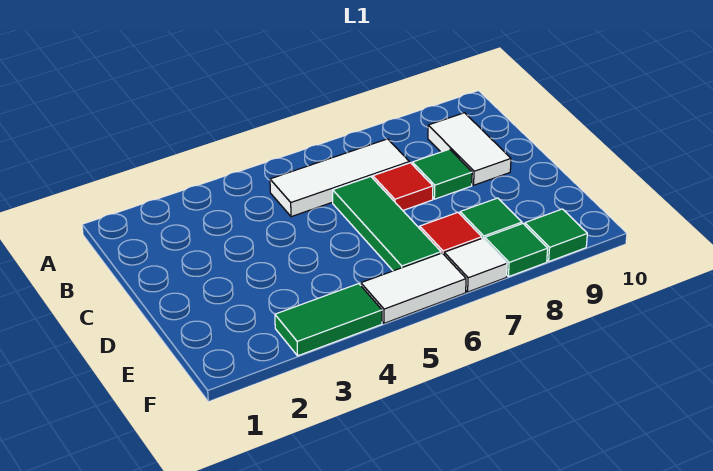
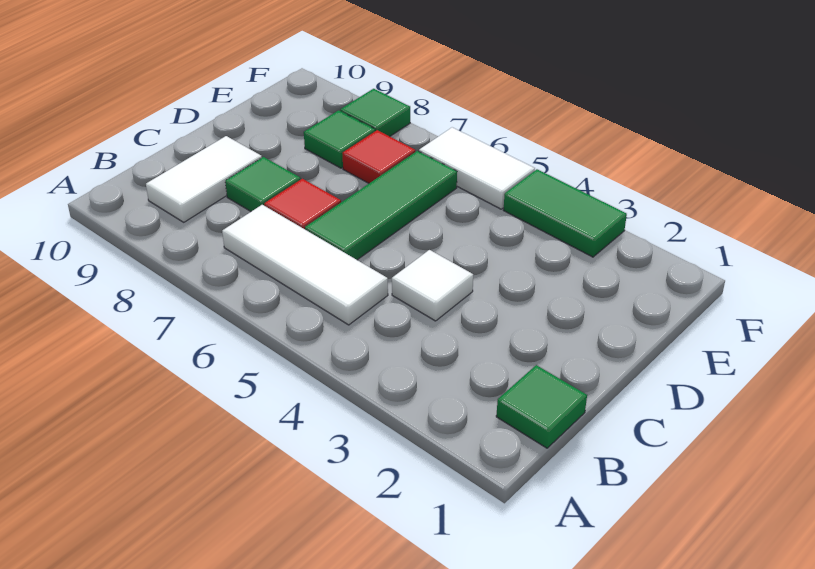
white tile F7 level 1 -> white tile C4 level 1
green tile F9 level 1 -> green tile B1 level 1

